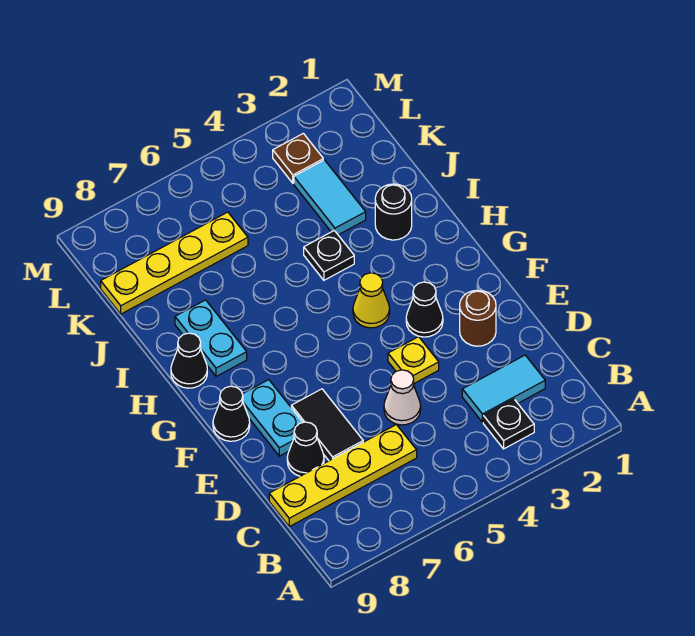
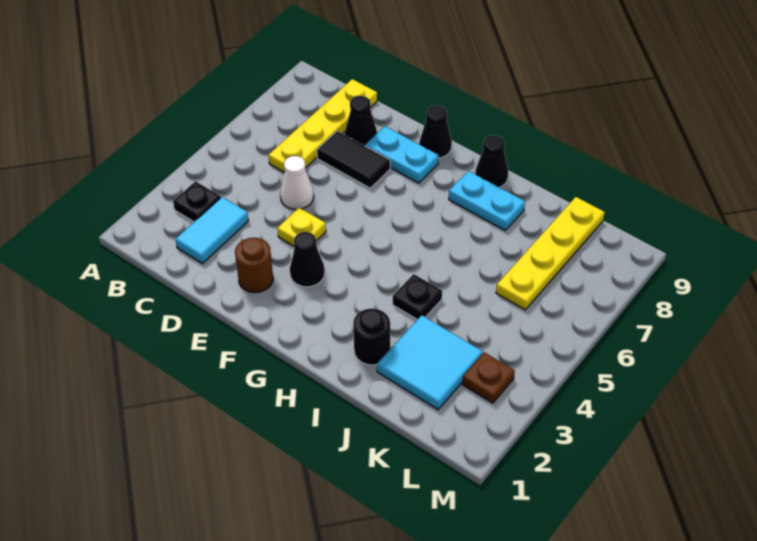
yellow cone G4 level 1 -> none
cyan tile J3:K3 level 1 -> cyan tile J2:K3 level 1

